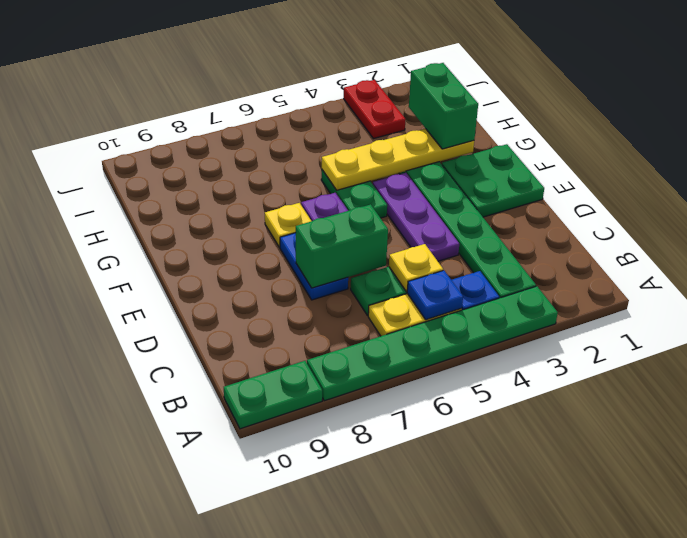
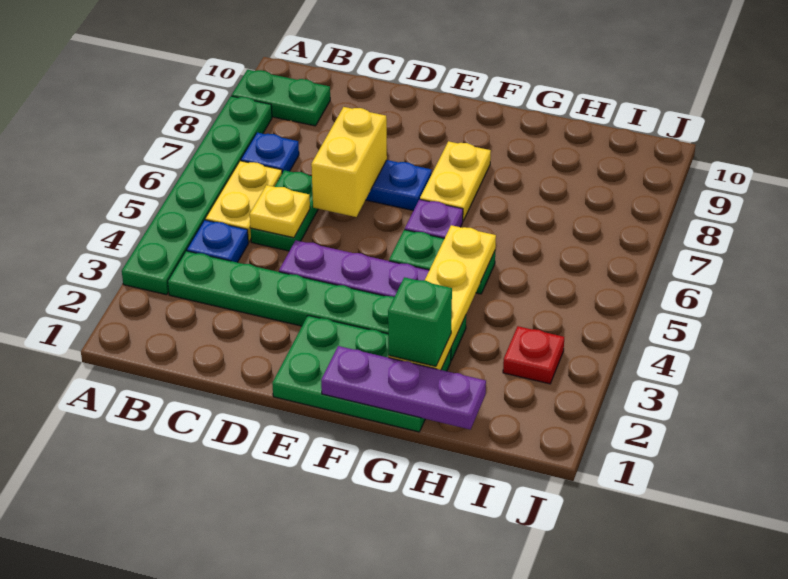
green plate A9:A10 level 1 -> green plate A9:B9 level 1
blue plate B5 level 2 -> blue plate B7 level 1
green brick D6:D7 level 2 -> yellow brick D6:D7 level 2
green plate E1:F2 level 1 -> green plate E1:G2 level 1
none -> purple plate F1:H1 level 2
yellow plate F7 level 1 -> yellow plate F7:F8 level 1
green brick G2:H2 level 3 -> green brick G2 level 3
red plate I3:J3 level 1 -> red plate I3 level 1

